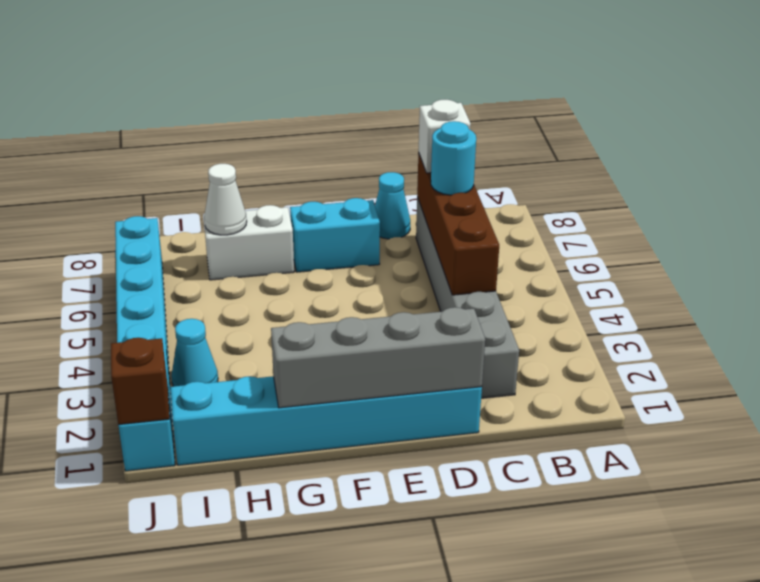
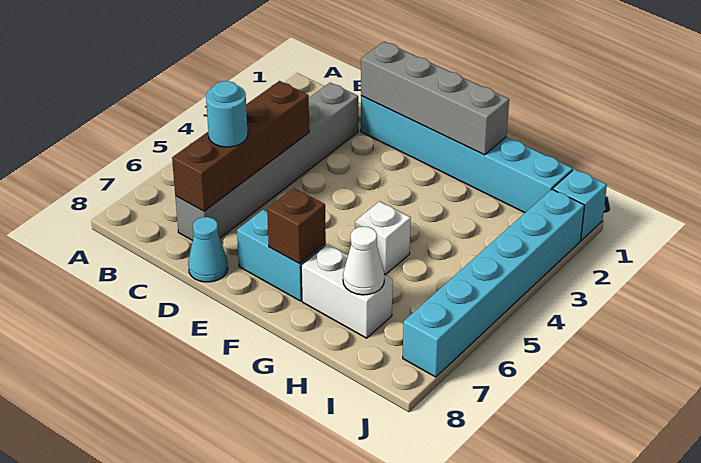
white brick C7 level 3 -> white brick G5 level 1
cyan cone I3 level 1 -> none
brown brick J1 level 2 -> brown brick F7 level 2

